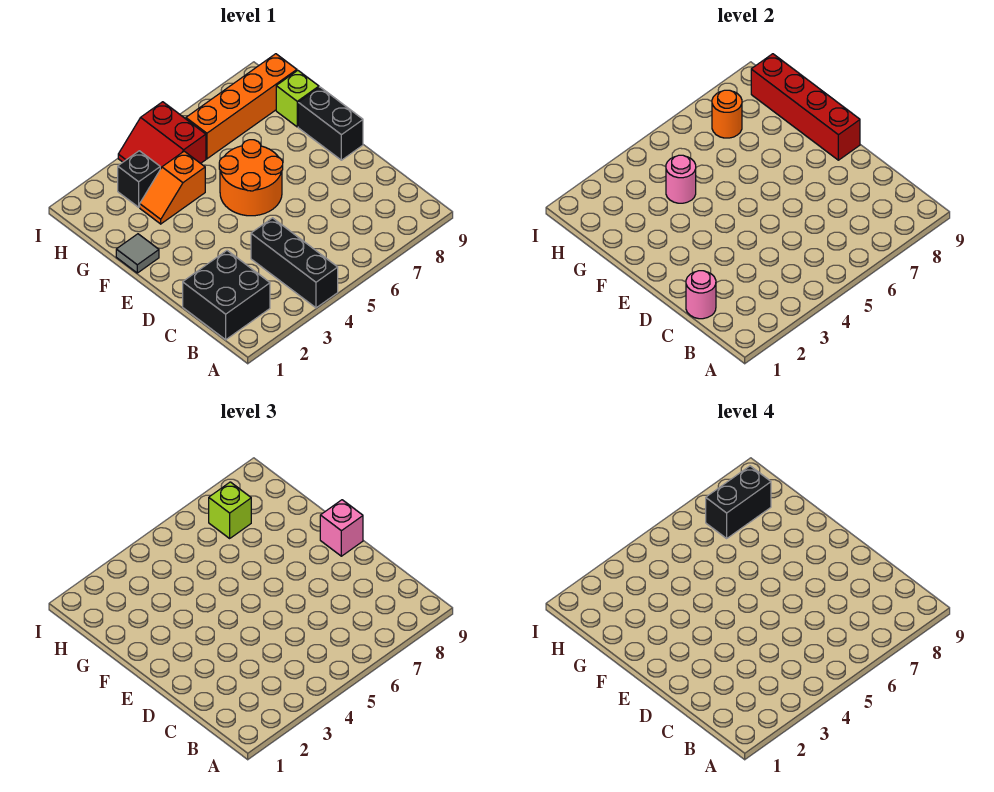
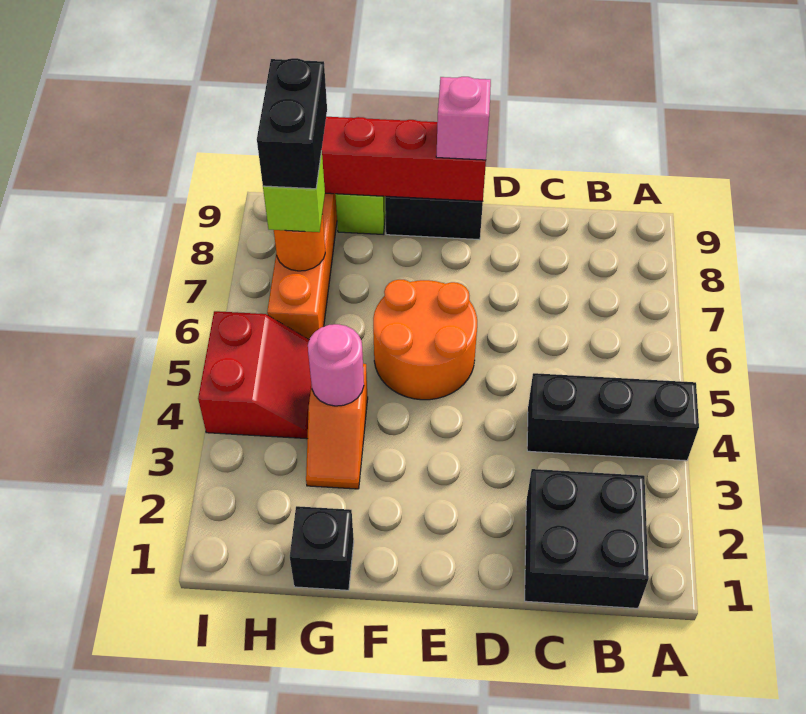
pink round brick C1 level 2 -> none
grey tile F1 level 1 -> none
black brick H3 level 1 -> black brick G1 level 1
red slope H4:I5 level 1 top 5 -> red slope H4:I5 level 1 top I

